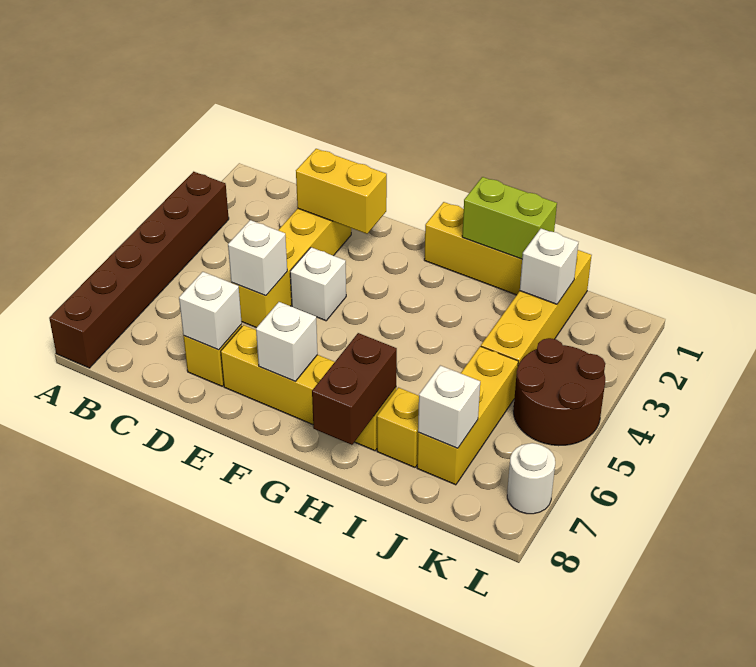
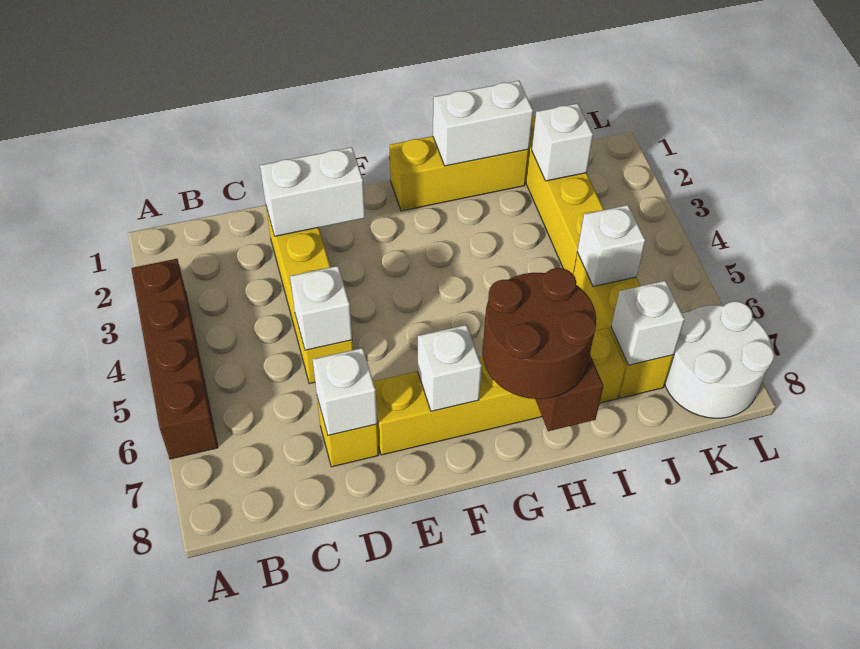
brown brick A3:A8 level 1 -> brown brick A3:A6 level 1
yellow brick D2:E2 level 2 -> white brick D2:E2 level 2
white brick E4 level 1 -> white brick J5 level 2
lime brick H1:I1 level 2 -> white brick H1:I1 level 2
brown round brick K4:L5 level 1 -> brown round brick G7:H8 level 3
white round brick L7 level 1 -> white round brick K7:L8 level 1

